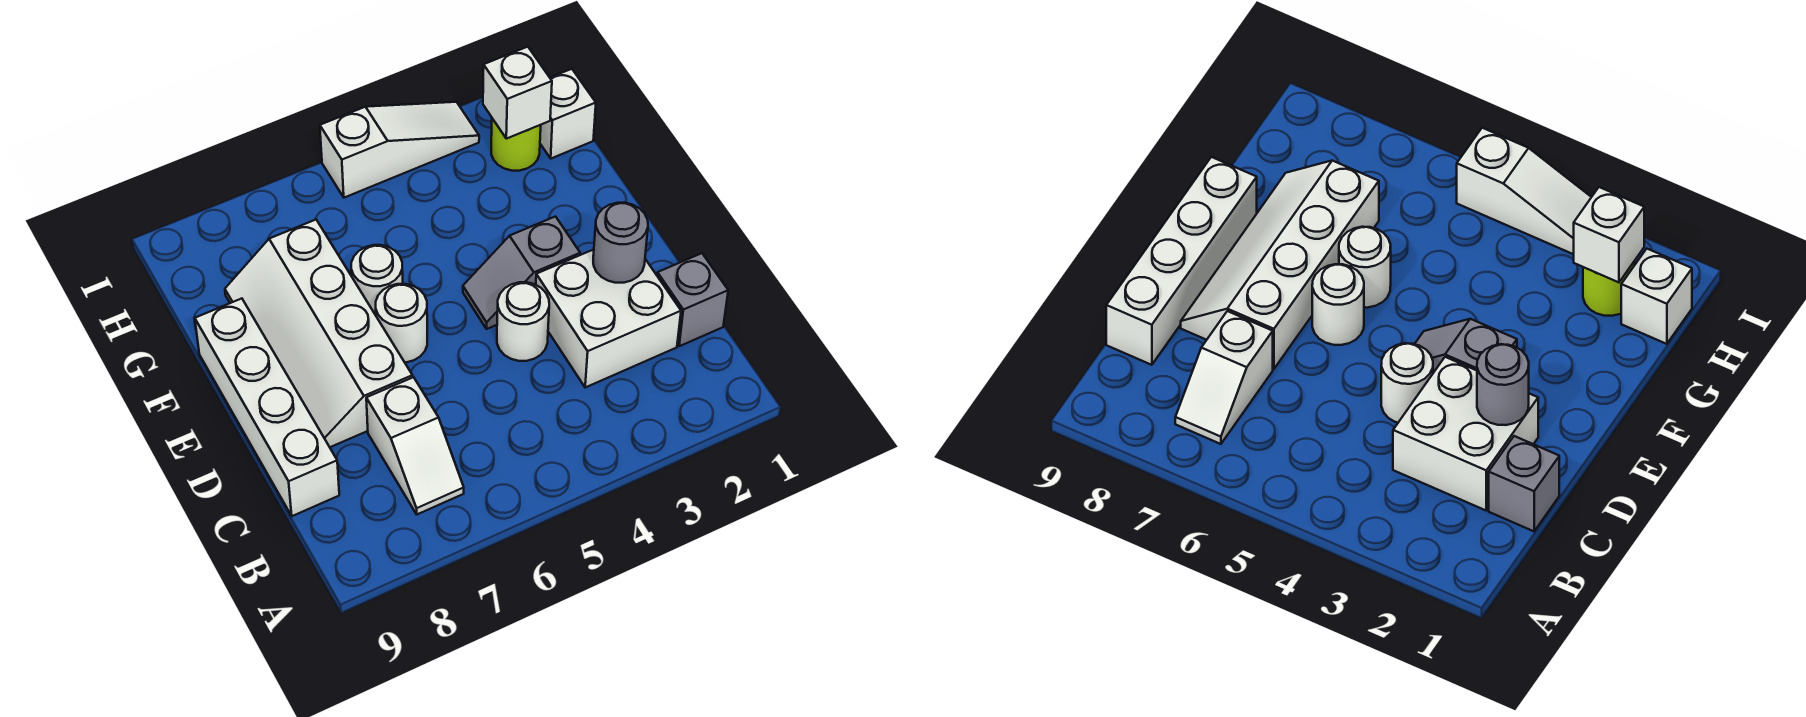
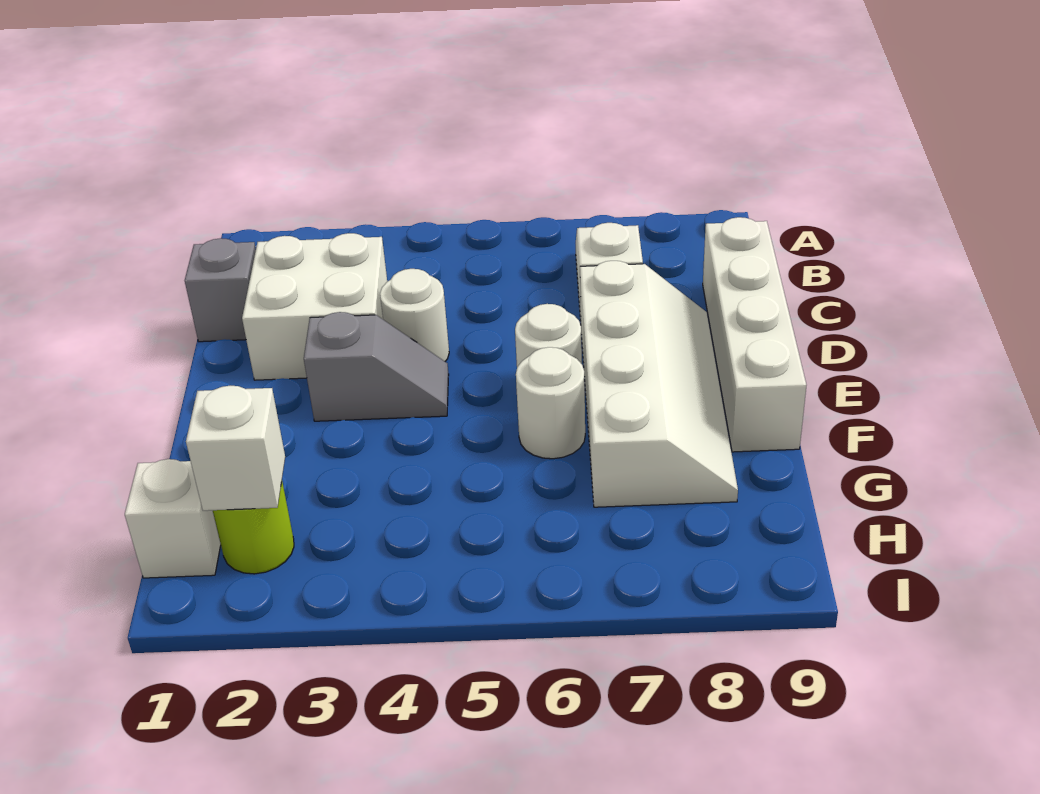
grey round brick D2 level 2 -> none
white slope I3:I5 level 1 top 5 -> none

